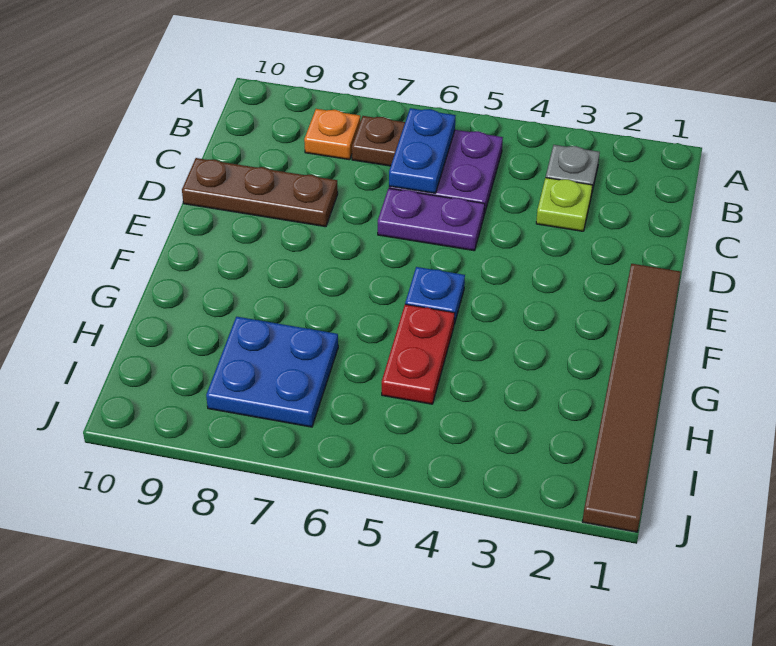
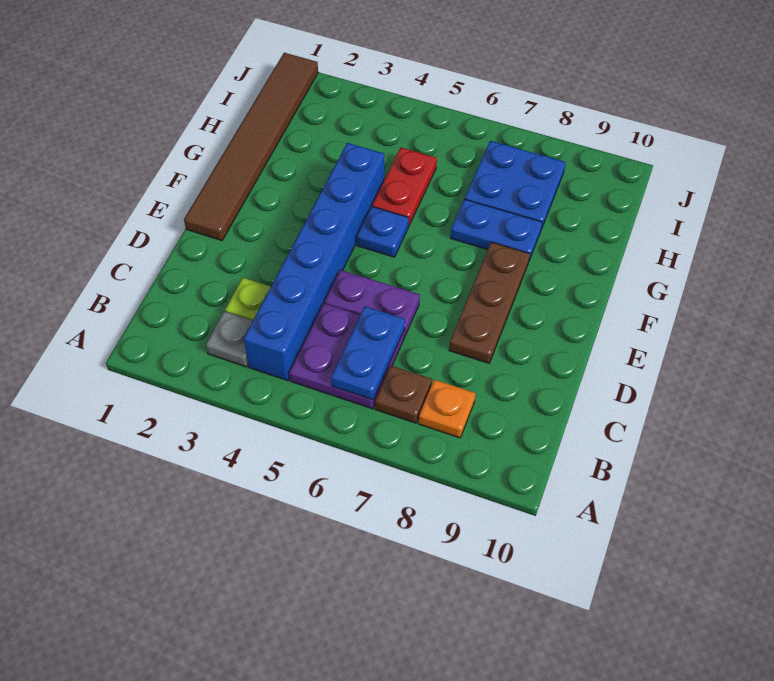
none -> blue brick B4:G4 level 1
brown plate D8:D10 level 1 -> brown plate D8:F8 level 1
none -> blue plate G7:G8 level 1

